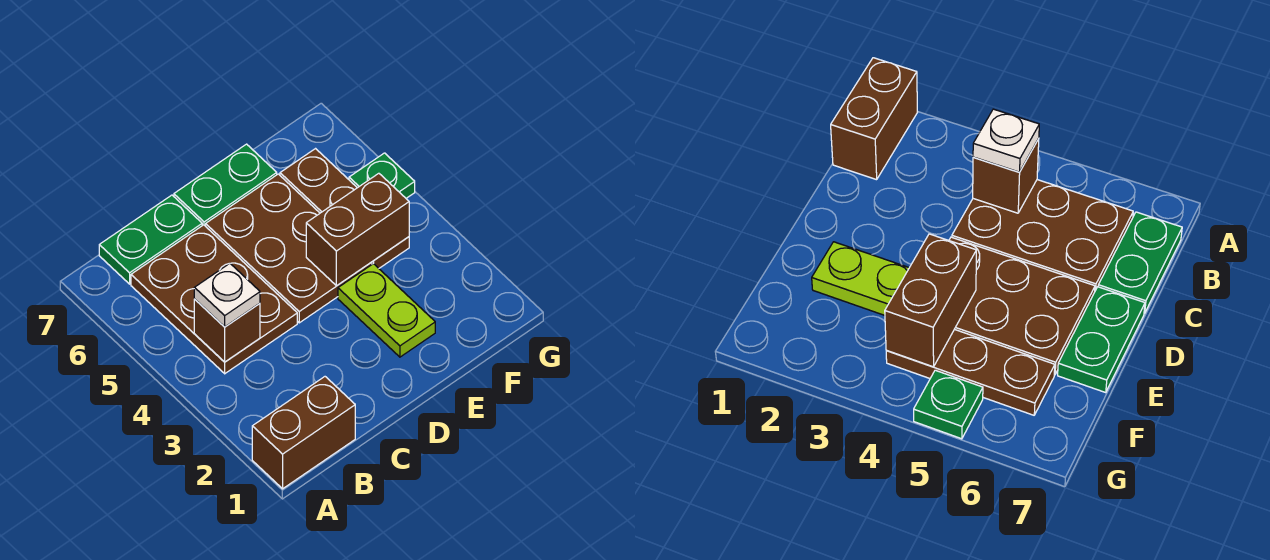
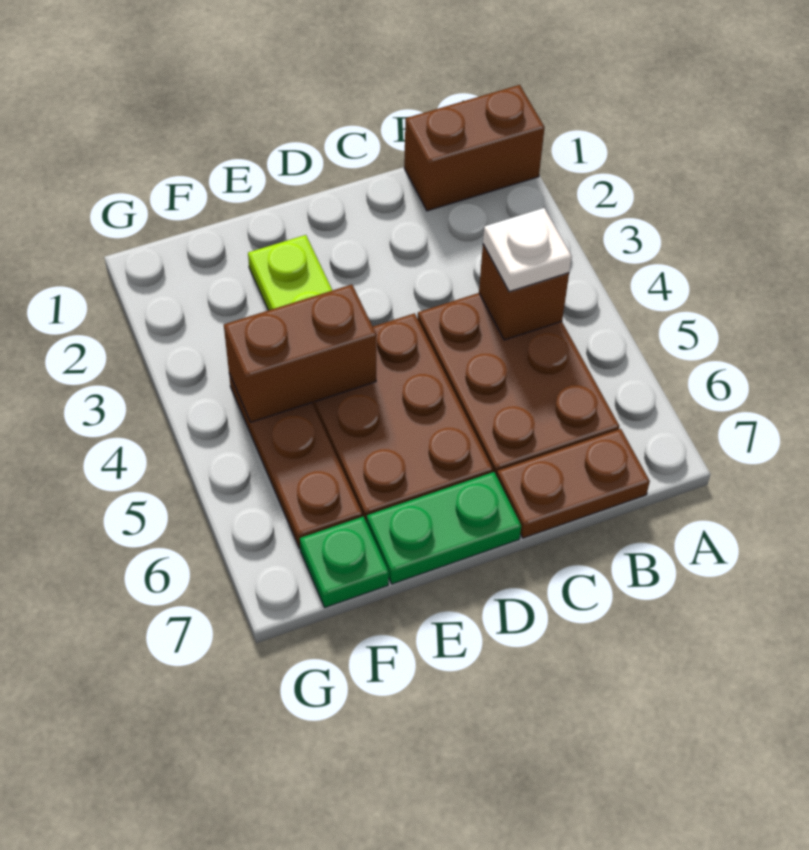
green plate B7:C7 level 1 -> brown plate B7:C7 level 1
green plate G5 level 1 -> green plate F7 level 1

